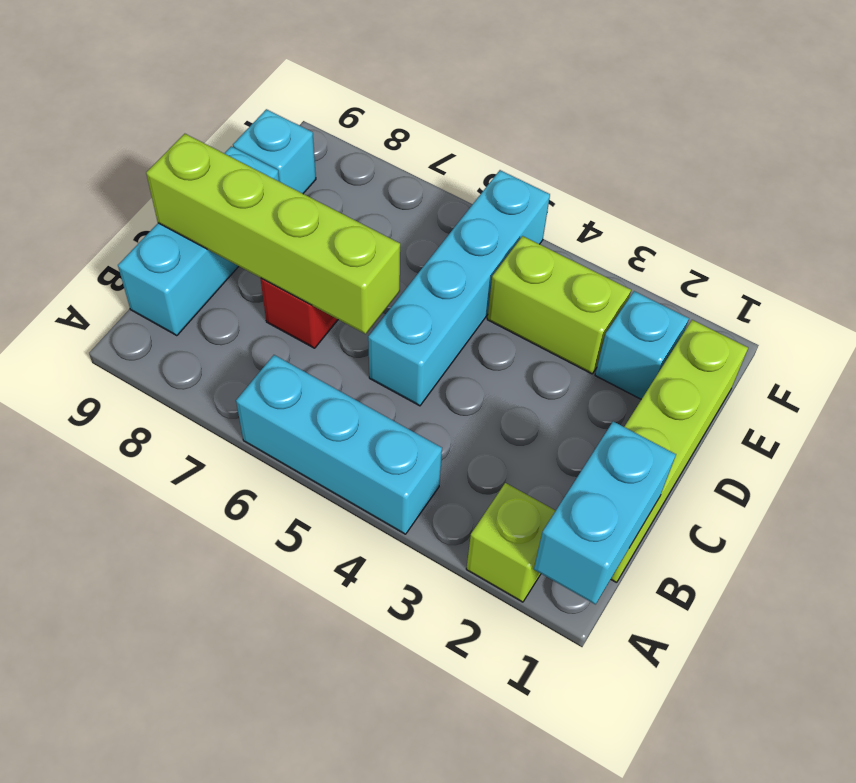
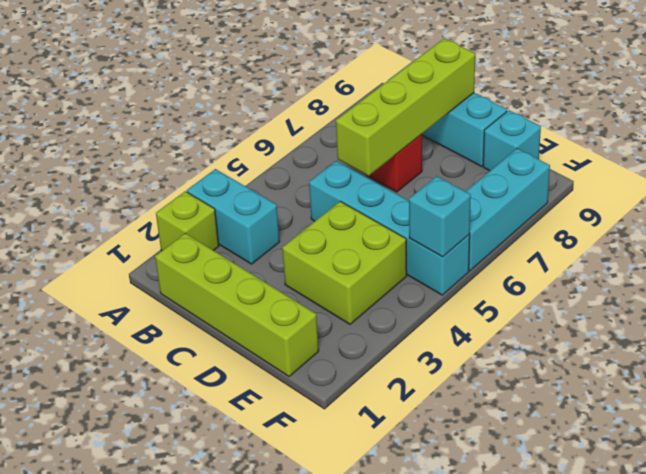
cyan brick A1:B1 level 2 -> cyan brick A3:B3 level 1
cyan brick A4:A6 level 1 -> cyan brick F6:F8 level 1
cyan brick E2 level 1 -> cyan brick F5 level 2
lime brick E3:E4 level 1 -> lime brick D3:E4 level 1

